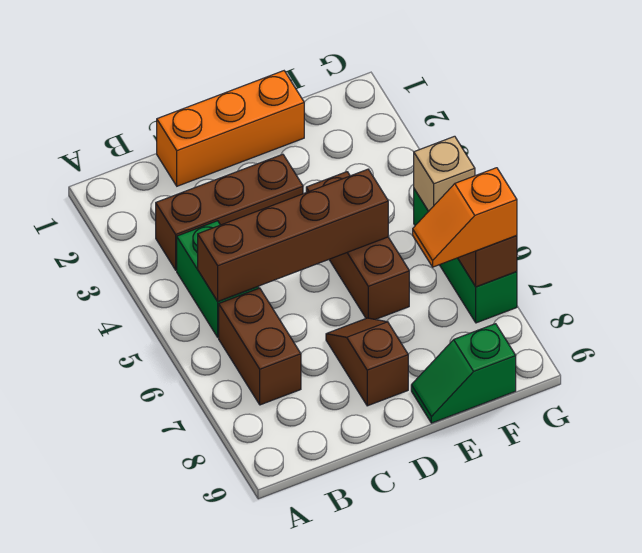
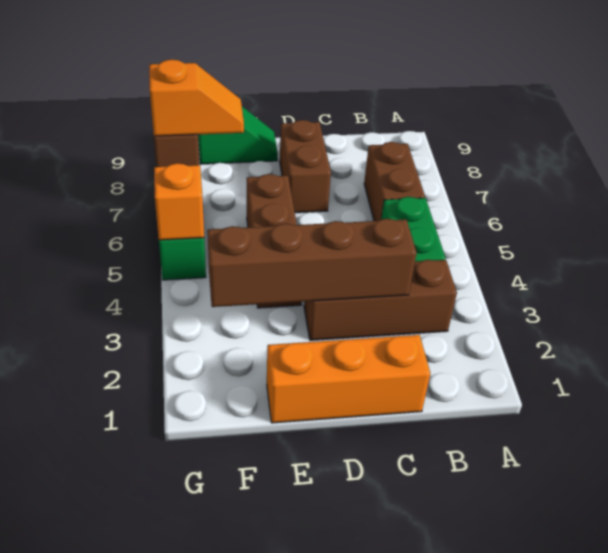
brown brick B5:E5 level 2 -> brown brick C3:F3 level 2
brown slope D7:D8 level 1 top 8 -> brown brick D7:D8 level 1
tan brick G5 level 2 -> orange brick G5 level 2

